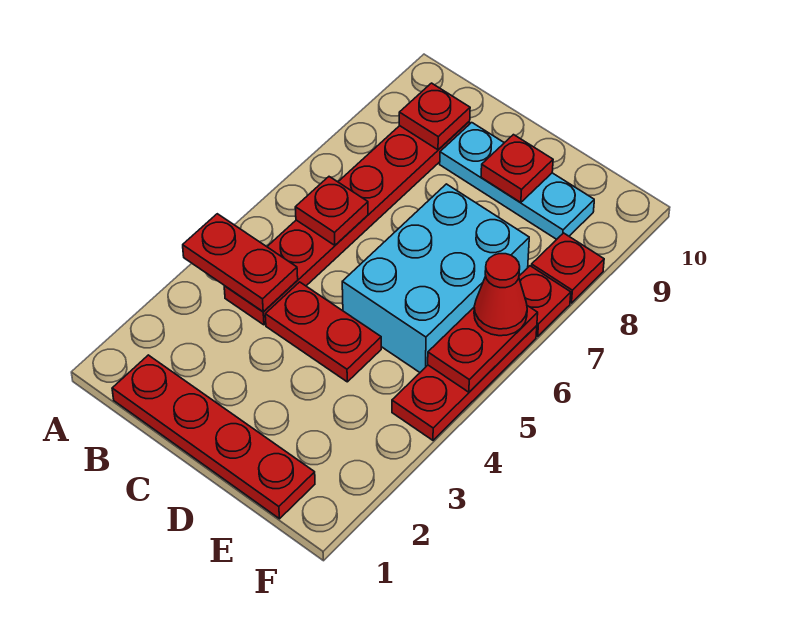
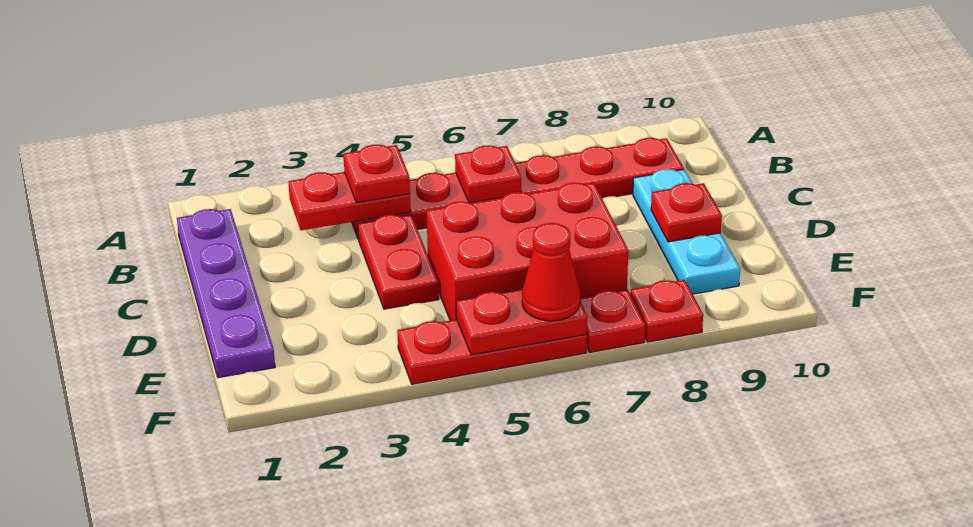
red plate A4:B4 level 2 -> red plate B3:B4 level 2
red plate B1:E1 level 1 -> purple plate B1:E1 level 1
red plate B9 level 2 -> red plate B4 level 3
cyan brick D5:E7 level 1 -> red brick D5:E7 level 1

